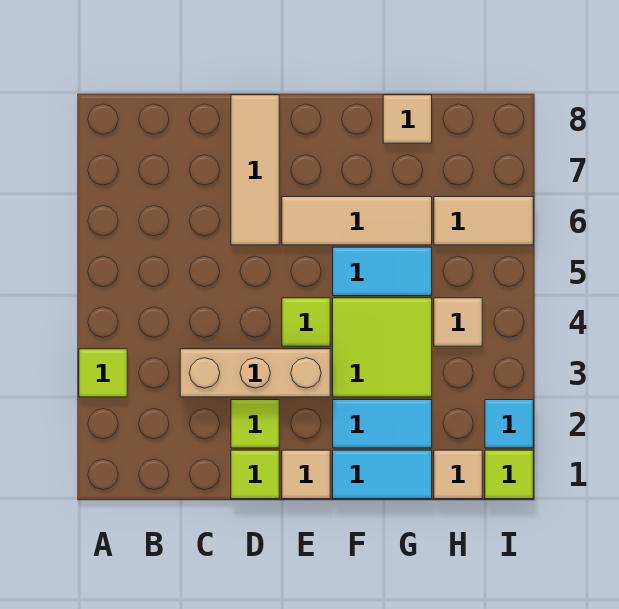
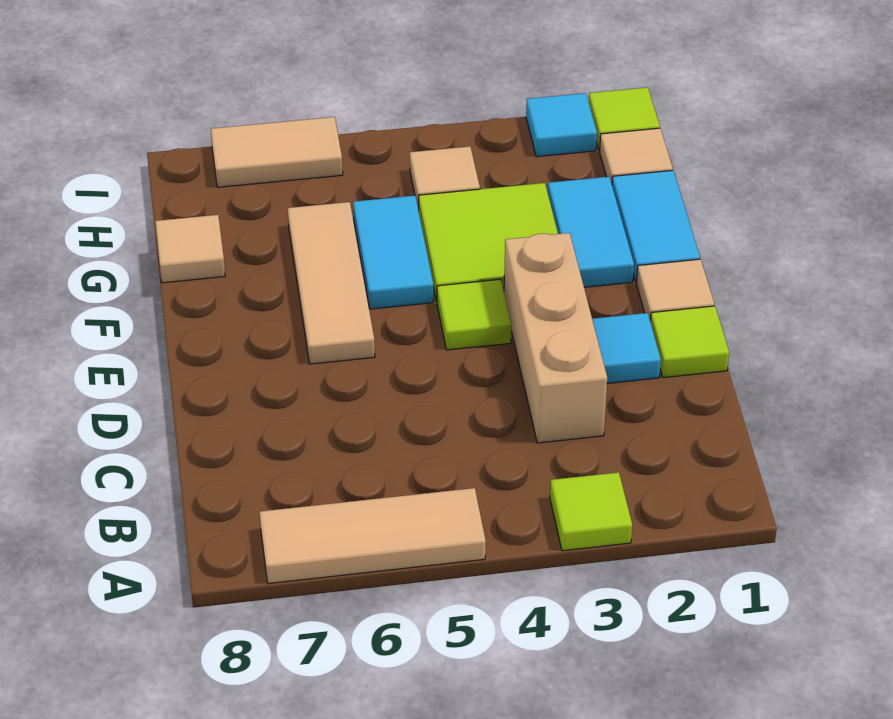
lime tile D2 level 1 -> cyan tile D2 level 1
tan tile D6:D8 level 1 -> tan tile A5:A7 level 1
tan tile H6:I6 level 1 -> tan tile I6:I7 level 1

